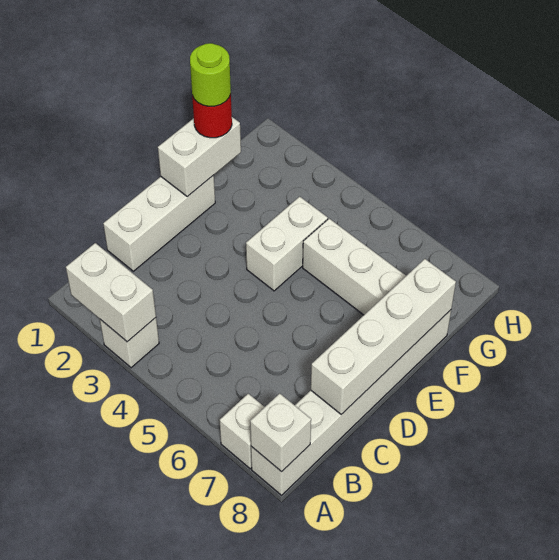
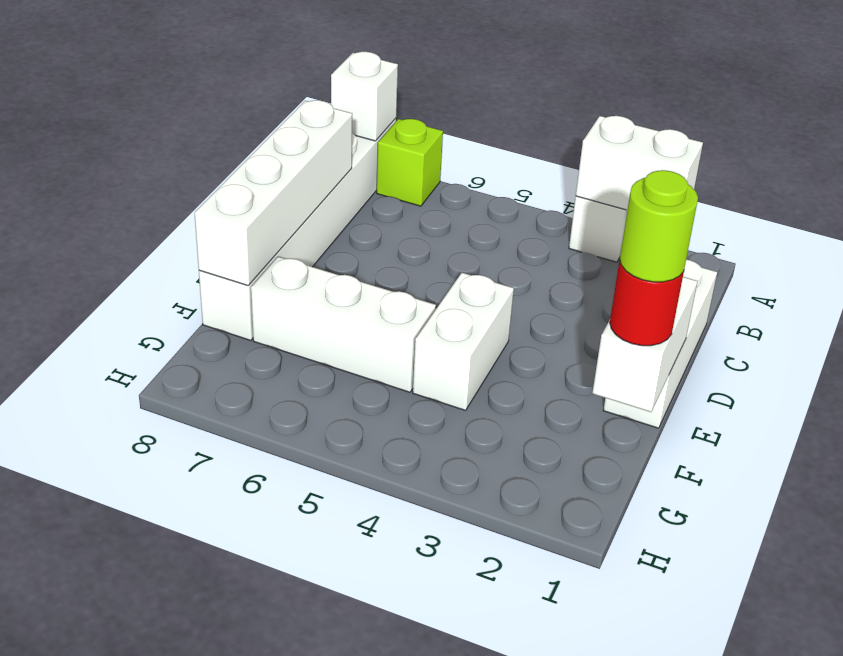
white brick A7 level 1 -> lime brick A7 level 1

